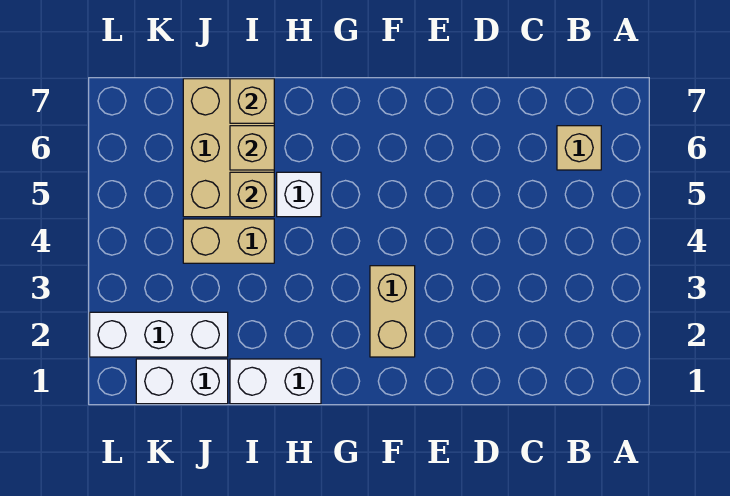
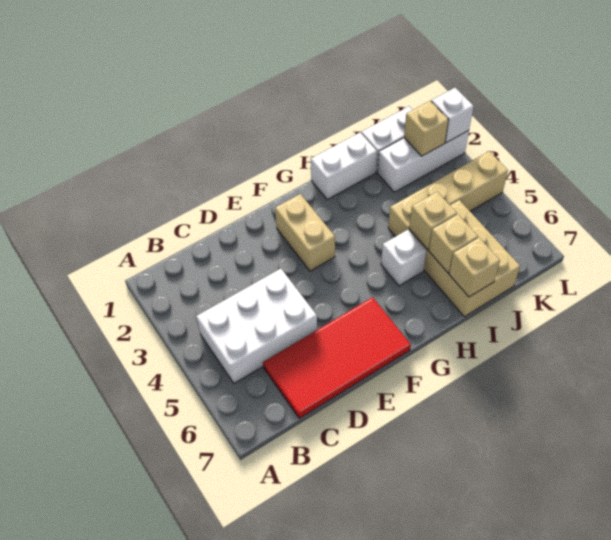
none -> white brick B4:D5 level 1
tan brick B6 level 1 -> tan brick K2 level 2
none -> red tile C6:F7 level 1
tan brick I4:J4 level 1 -> tan brick I4:L4 level 1
none -> white brick L2 level 2

